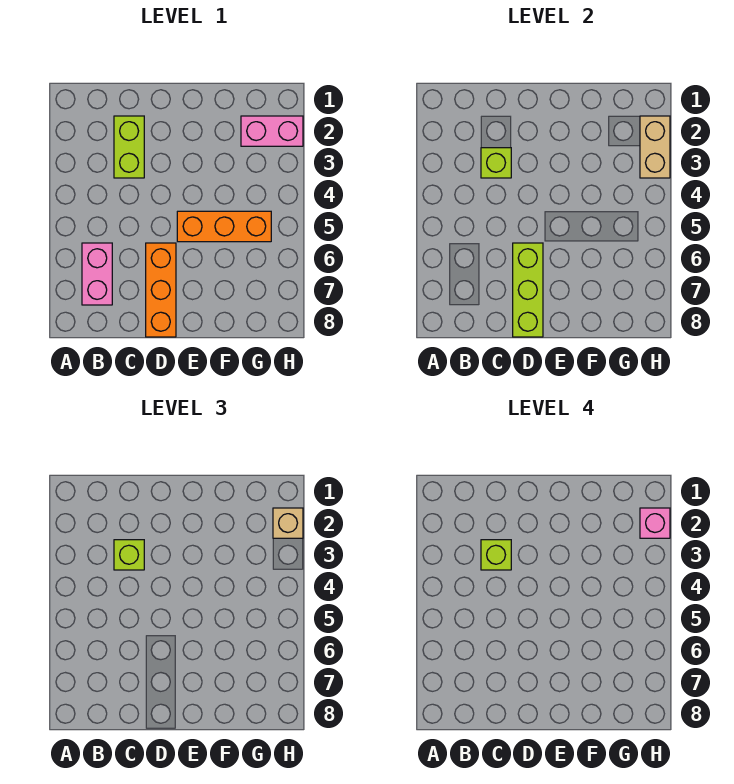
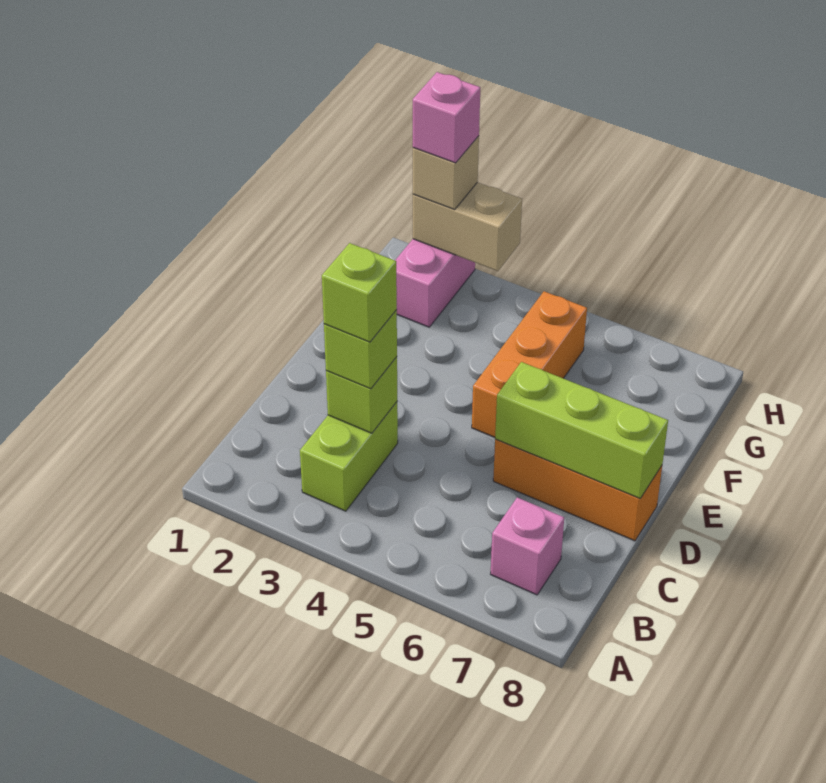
pink brick B6:B7 level 1 -> pink brick B7 level 1
lime brick C2:C3 level 1 -> lime brick B3:C3 level 1

